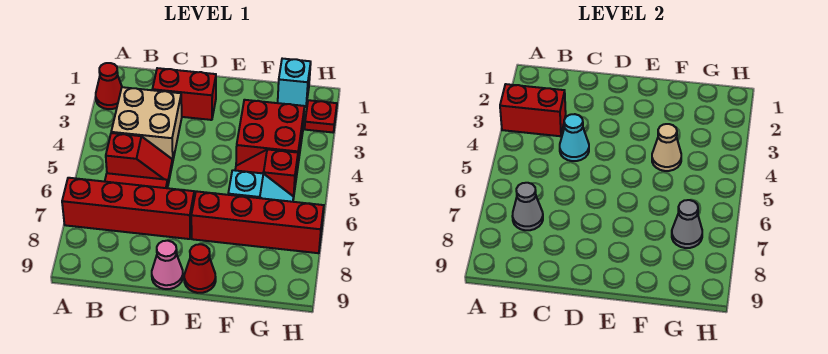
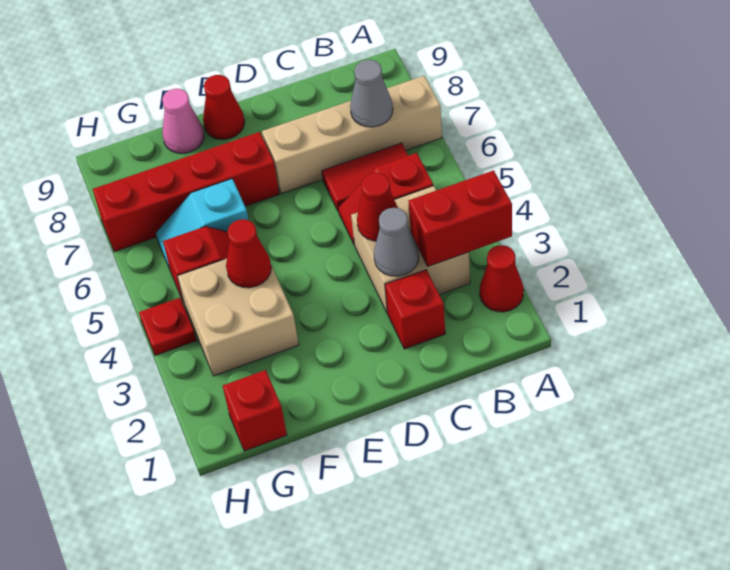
red brick A7:D7 level 1 -> tan brick A7:D7 level 1
red brick C2:D2 level 1 -> red brick C2 level 1
cyan cone C4 level 2 -> red cone C4 level 2
pink cone D9 level 1 -> pink cone F9 level 1
red brick F3:G4 level 1 -> tan brick F3:G4 level 1
tan cone F4 level 2 -> red cone F4 level 2
cyan brick G1 level 1 -> red brick G1 level 1
grey cone G7 level 2 -> grey cone C3 level 2
red plate H2 level 1 -> red plate H4 level 1

